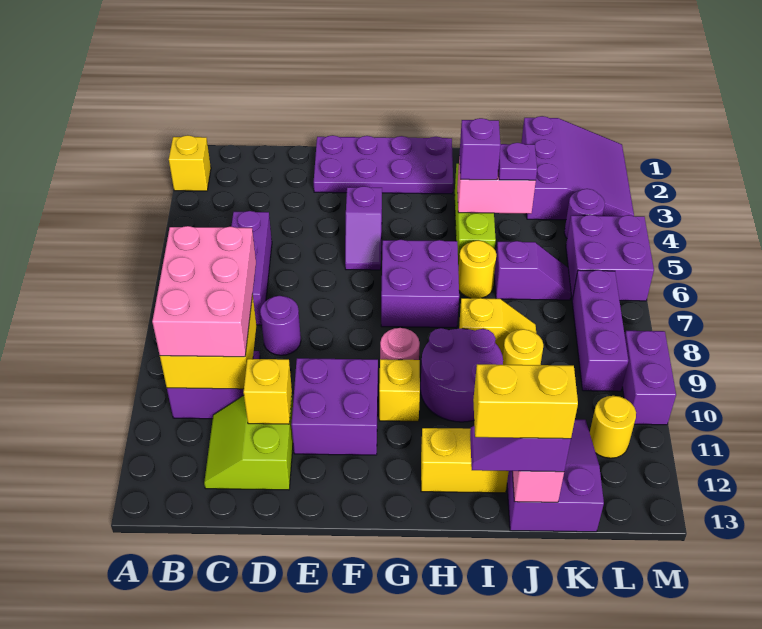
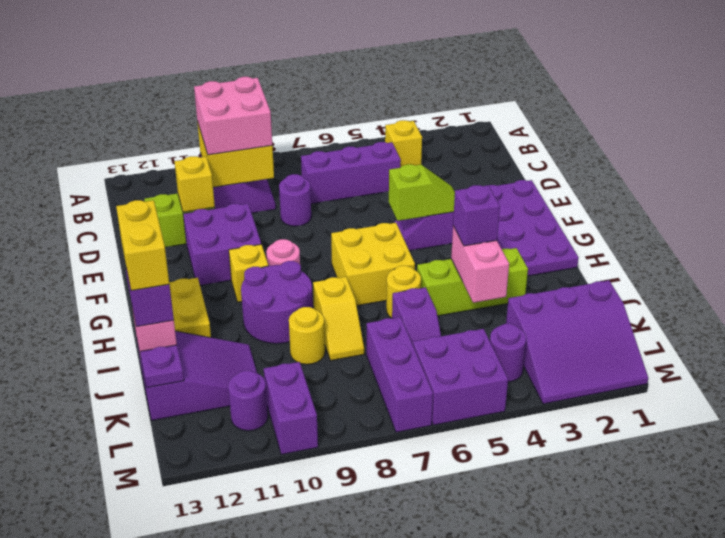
yellow brick A2 level 1 -> yellow brick B4 level 1
pink brick B8:C10 level 3 -> pink brick B9:C10 level 3
none -> lime slope F4:F5 level 2 top 5
purple brick G6:H7 level 1 -> yellow brick G6:H7 level 1
purple plate J4 level 3 -> purple plate K13 level 2
purple brick L7:L9 level 1 -> purple brick K7:M7 level 1
yellow round brick L11 level 1 -> purple round brick L11 level 1
purple brick M9:M10 level 1 -> purple brick L10:M10 level 1

